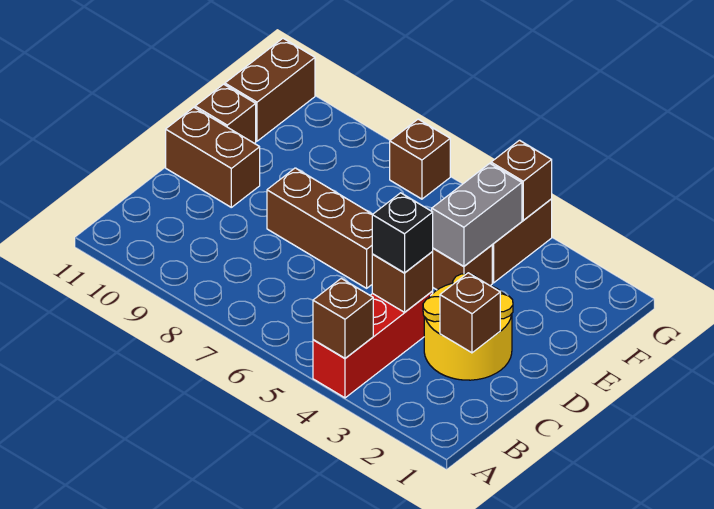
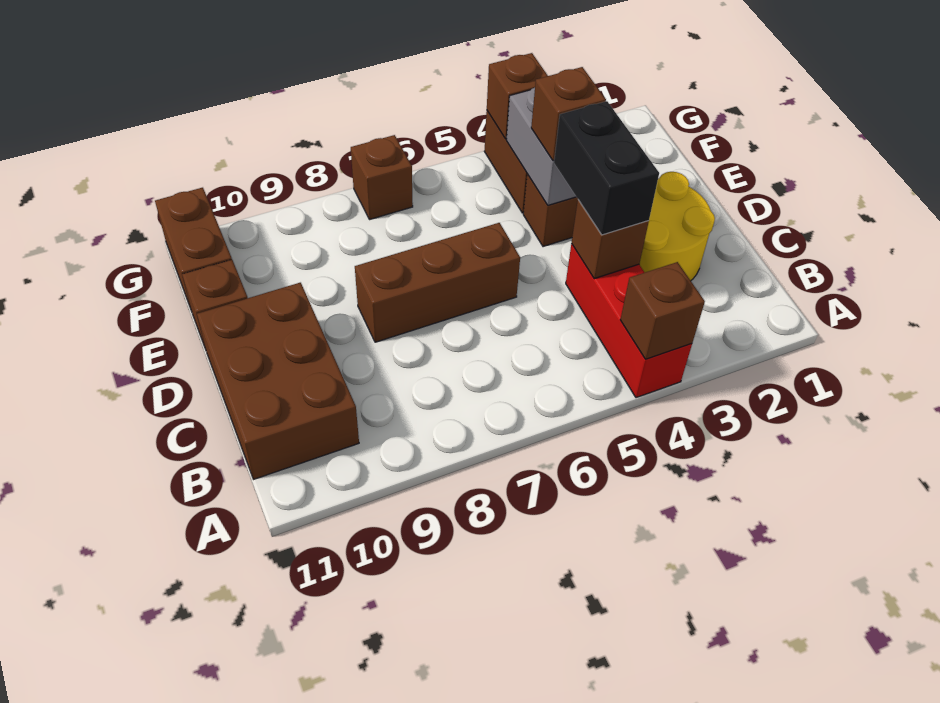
brown brick C2 level 2 -> brown brick E4 level 3
black brick C4 level 3 -> black brick C4:D4 level 3
brown brick D10:D11 level 1 -> brown brick B10:D11 level 1

